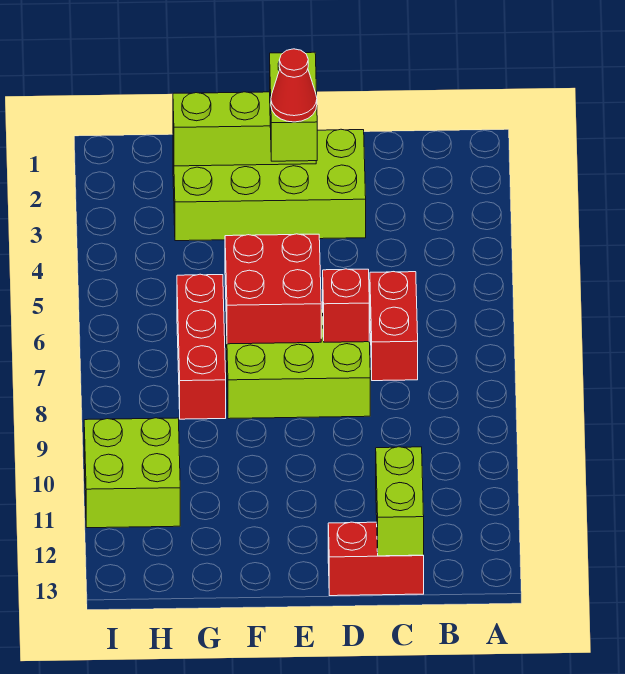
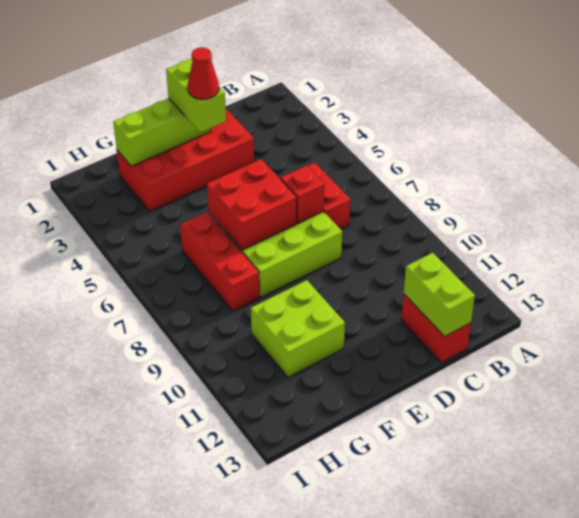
red brick C13:D13 level 1 -> red brick C12:C13 level 1
lime brick D2:G3 level 1 -> red brick D2:G3 level 1
lime brick H10:I11 level 1 -> lime brick F10:G11 level 1

